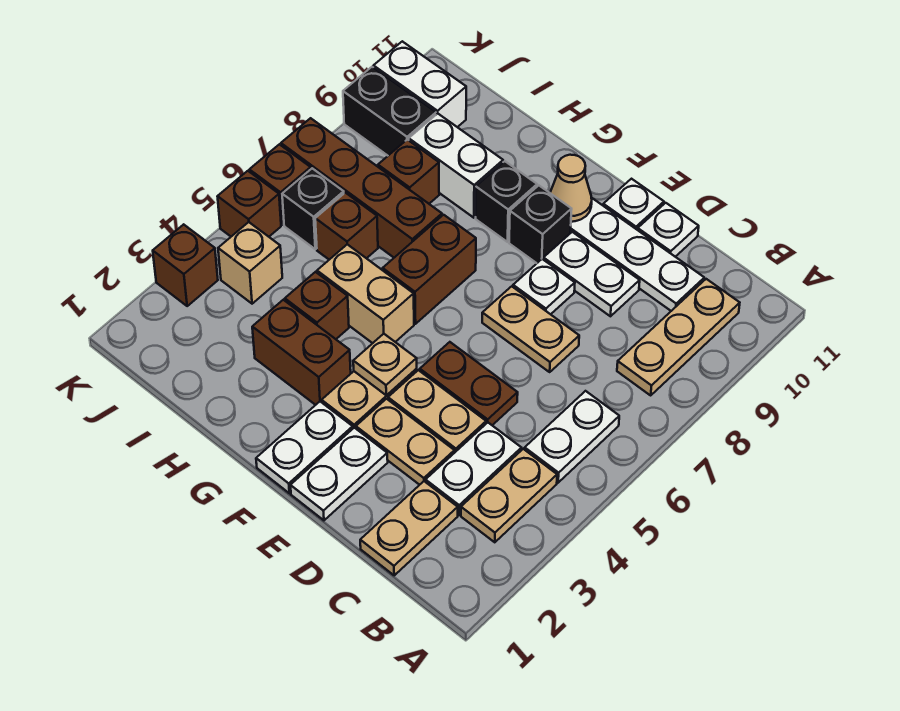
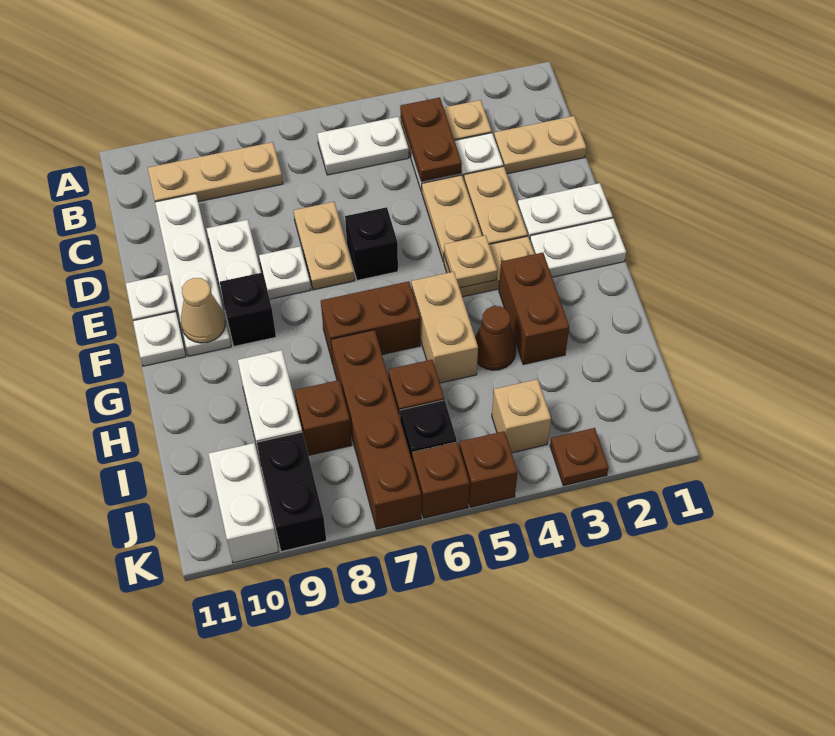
brown plate D5:E5 level 1 -> brown plate B4:C4 level 2
white plate D11 level 1 -> white plate F11 level 1
black brick G9 level 1 -> black brick E6 level 1
brown brick H4 level 1 -> brown cone H4 level 1
brown brick K3 level 1 -> brown plate K3 level 1

